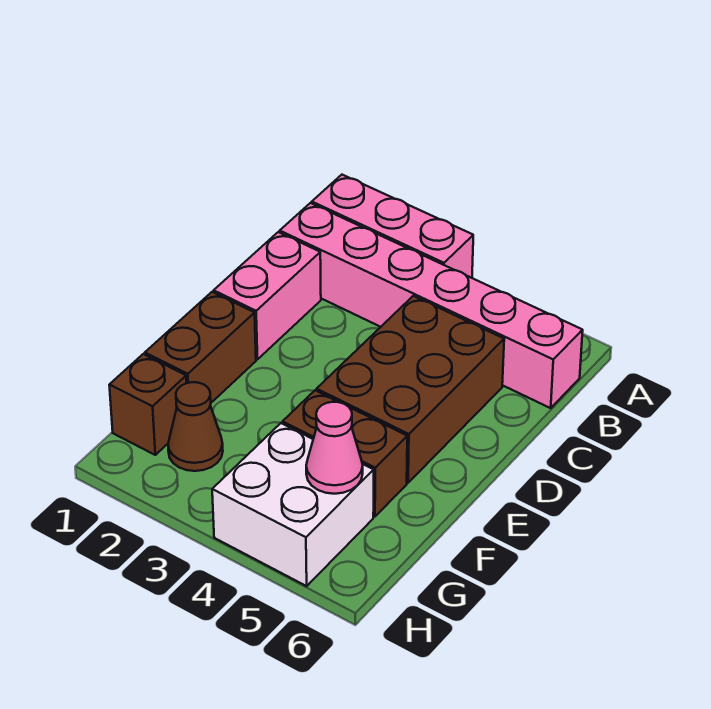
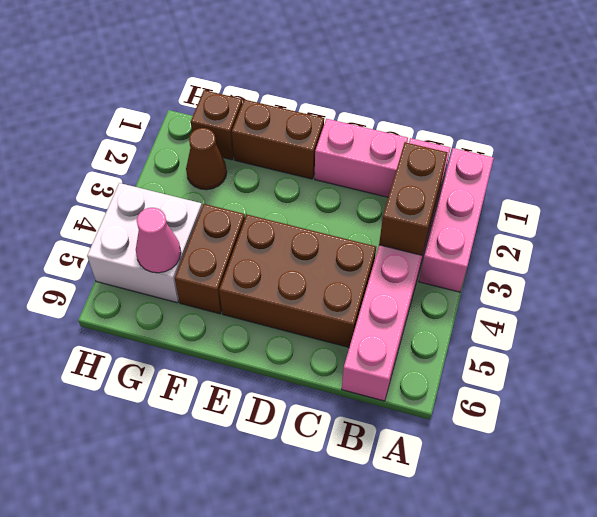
none -> brown brick B2:B3 level 2

